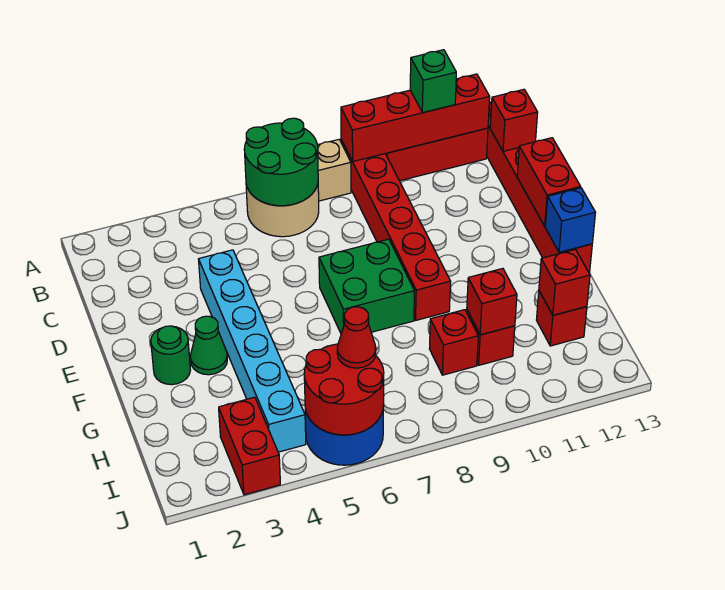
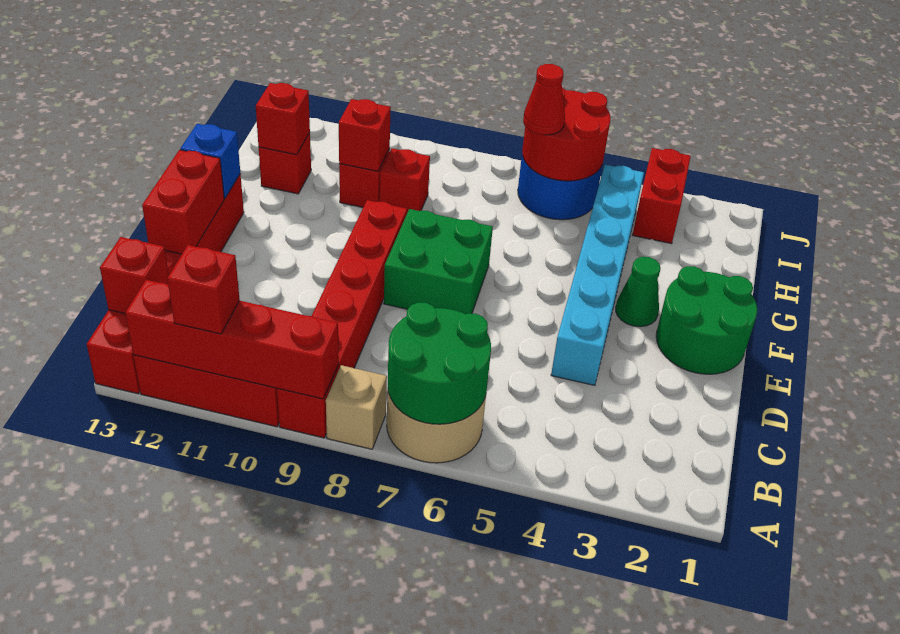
green brick A11 level 3 -> red brick A11 level 3
green round brick F2 level 1 -> green round brick E1:F2 level 1

